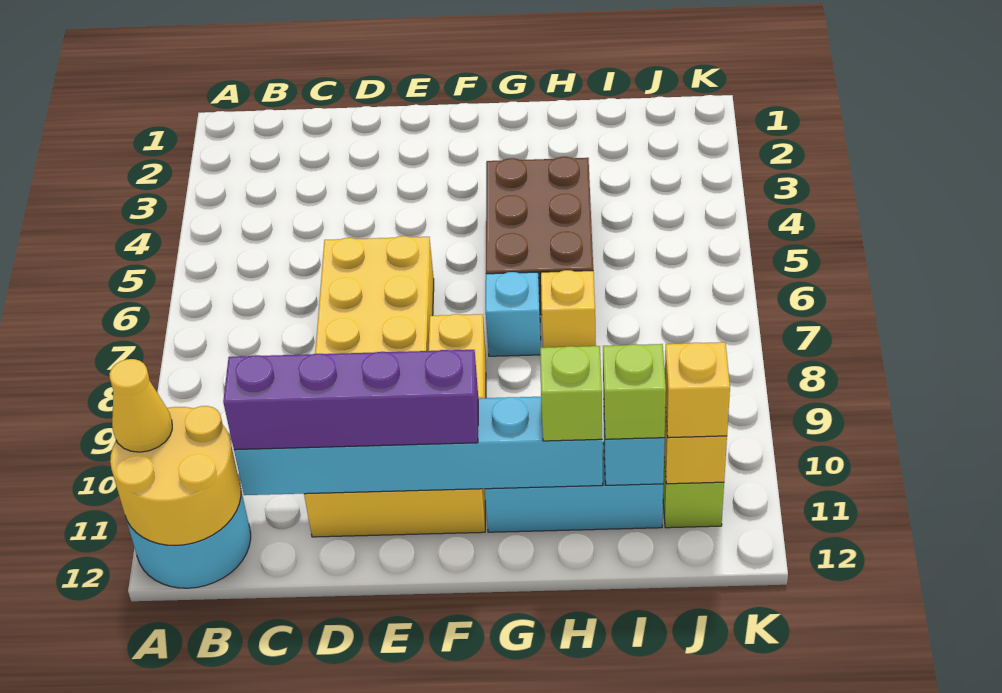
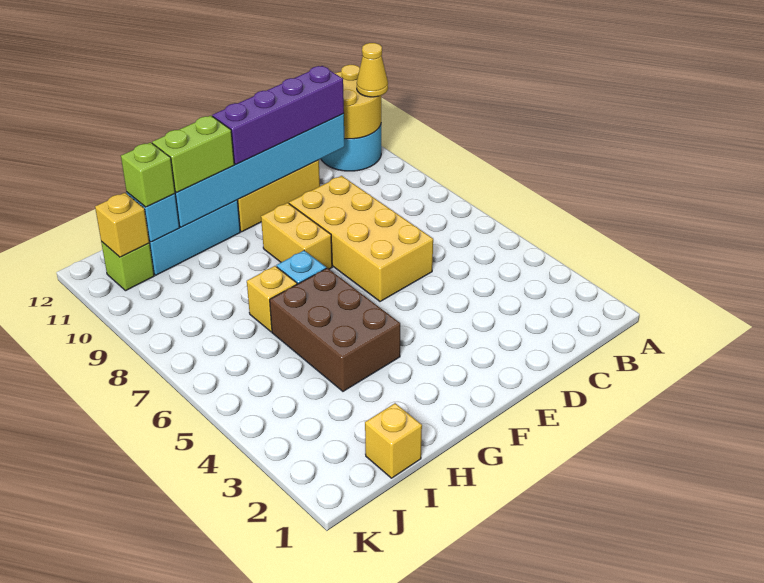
lime brick H11 level 3 -> lime brick G11:H11 level 3
yellow brick J11 level 3 -> yellow brick I1 level 1

